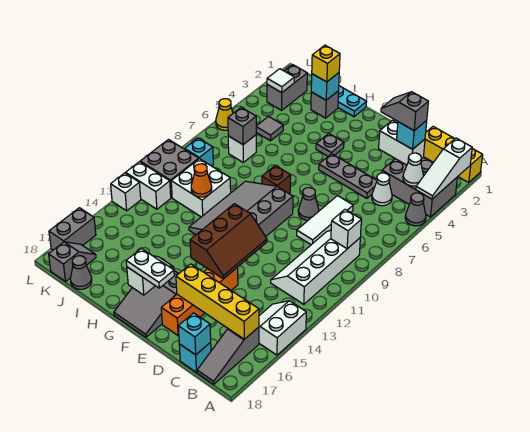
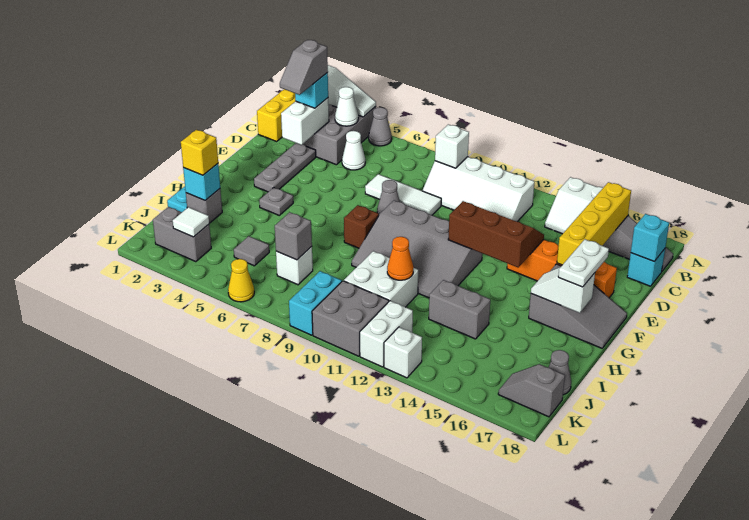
grey plate D5:F5 level 1 -> grey plate D3:F3 level 1
cyan brick K9 level 1 -> cyan brick K9:L9 level 1
grey brick L16:L17 level 1 -> grey brick I13:I14 level 1

